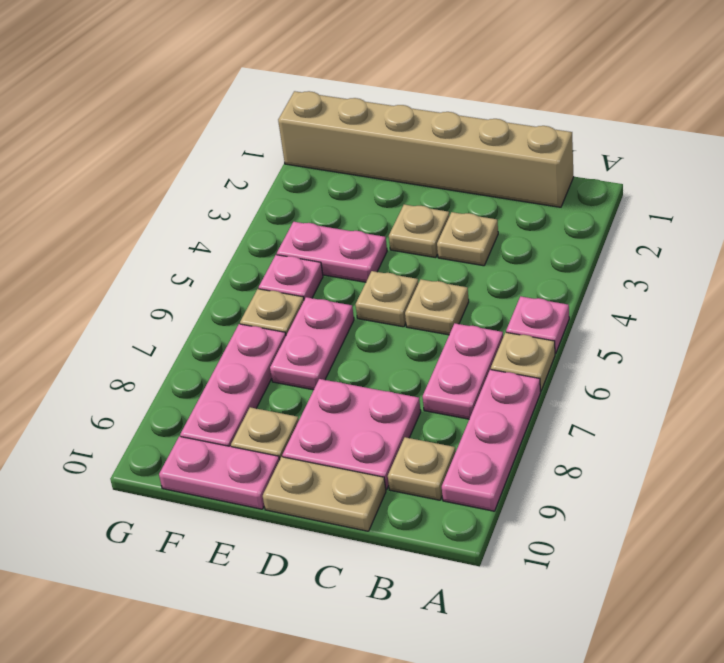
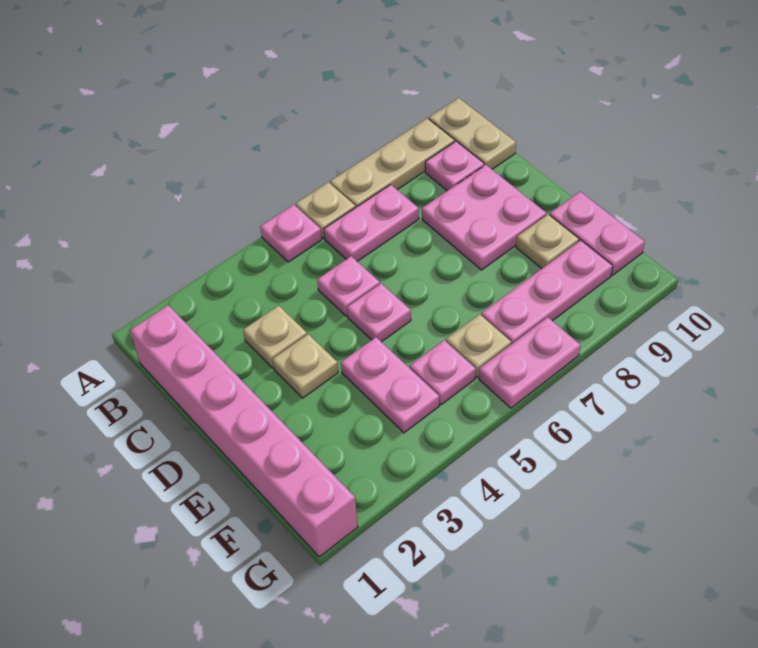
pink plate A7:A9 level 1 -> tan plate A7:A9 level 1
tan brick B1:G1 level 1 -> pink brick B1:G1 level 1
tan plate B9 level 1 -> pink plate B9 level 1
tan plate C5 level 1 -> pink plate C5 level 1
tan plate C10:D10 level 1 -> tan plate A10:B10 level 1
tan plate D5 level 1 -> pink plate D5 level 1
pink plate E6:E7 level 1 -> pink plate G6:G7 level 1

